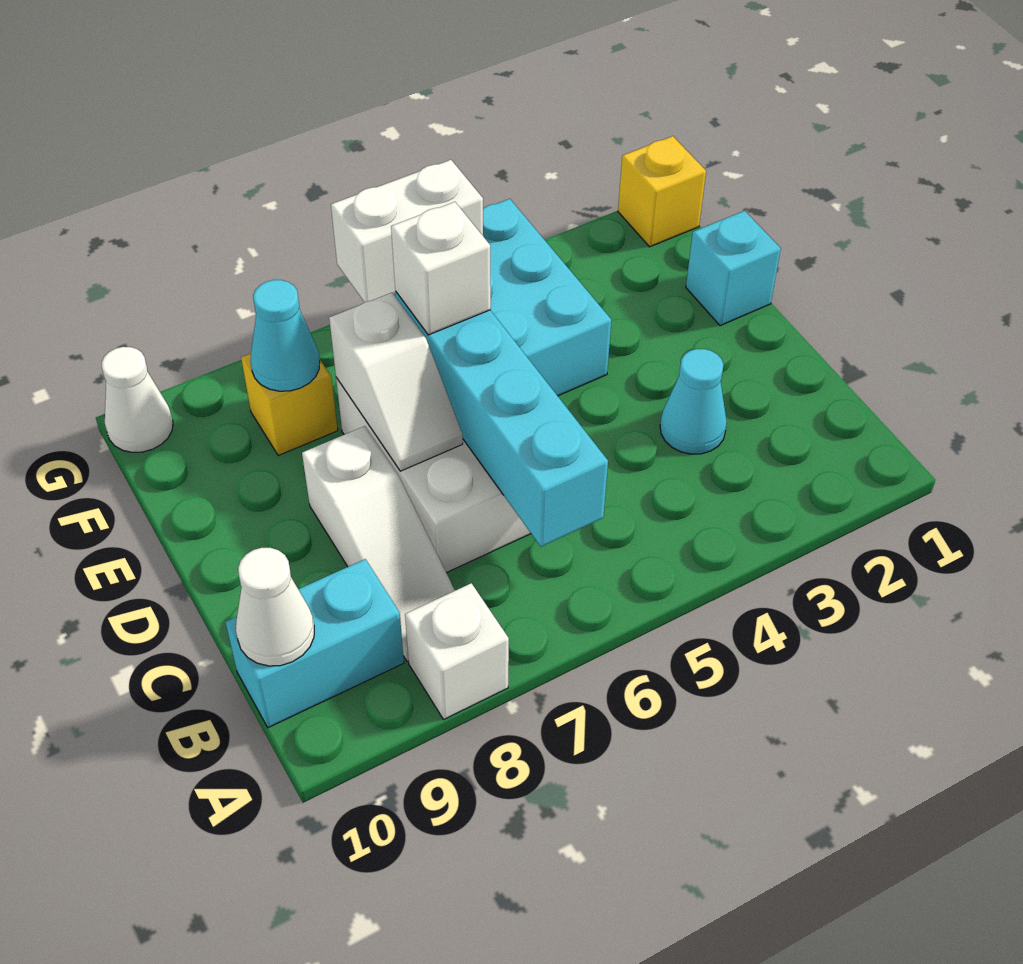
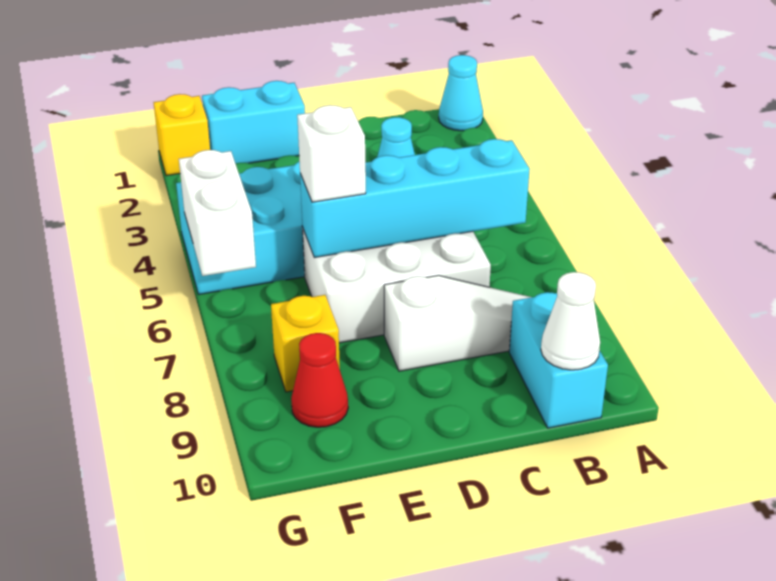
white brick A8 level 1 -> none
white slope D7:E7 level 2 top E -> none
cyan brick E1 level 1 -> cyan brick E1:F1 level 1
cyan cone F8 level 2 -> cyan cone A1 level 1
none -> red cone F9 level 1
white cone G10 level 1 -> none

